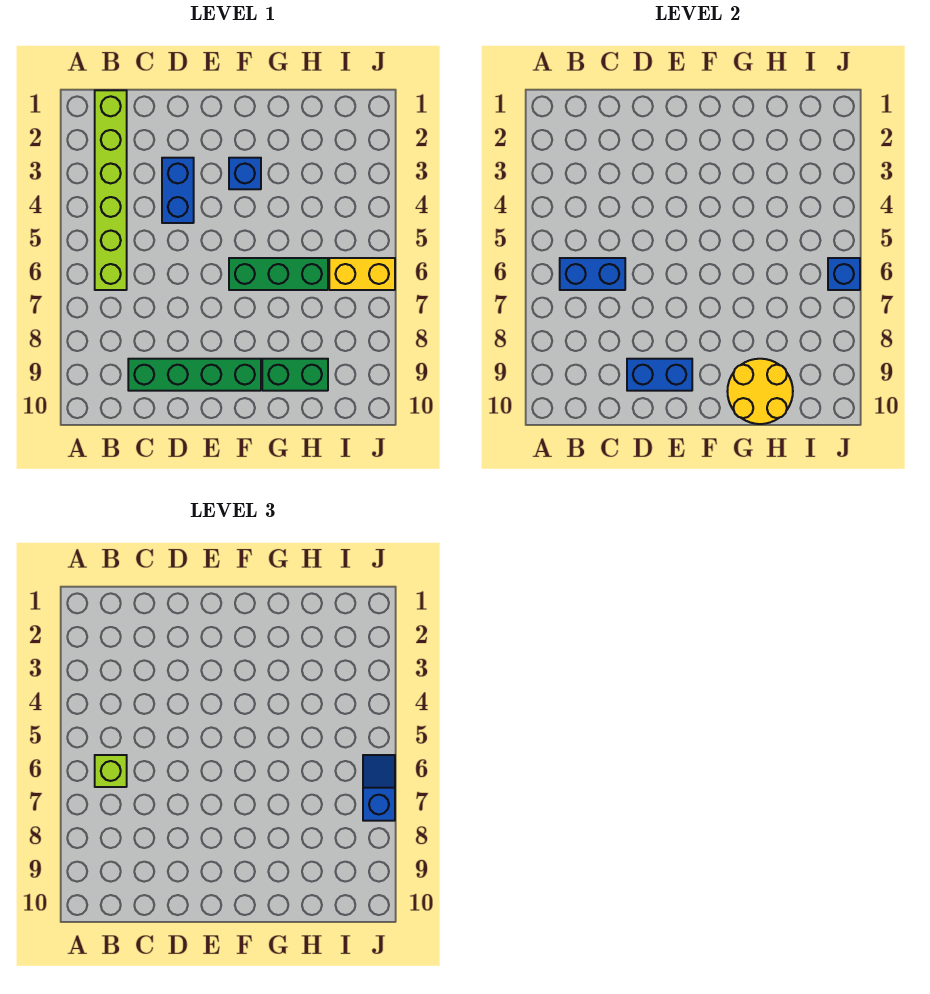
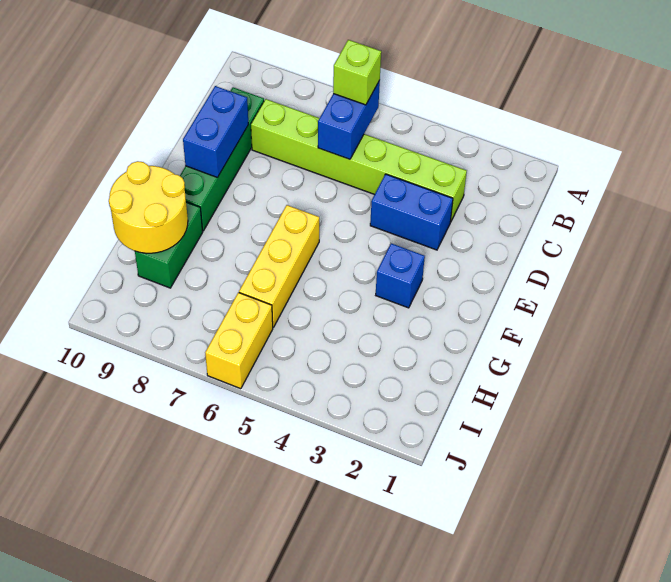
lime brick B1:B6 level 1 -> lime brick C3:C8 level 1
green brick F6:H6 level 1 -> yellow brick F6:H6 level 1
blue brick J6 level 2 -> none
blue slope J6:J7 level 3 top 7 -> none

